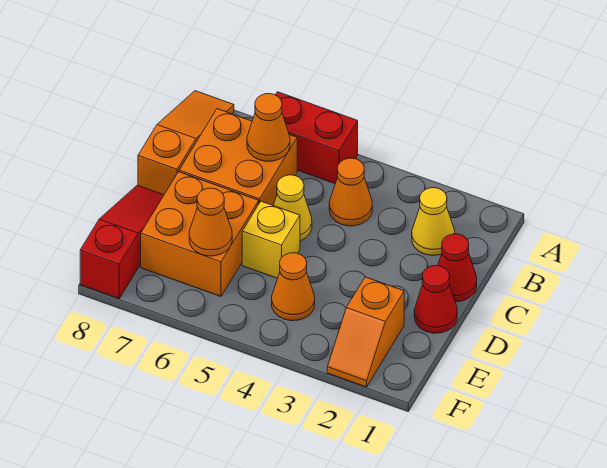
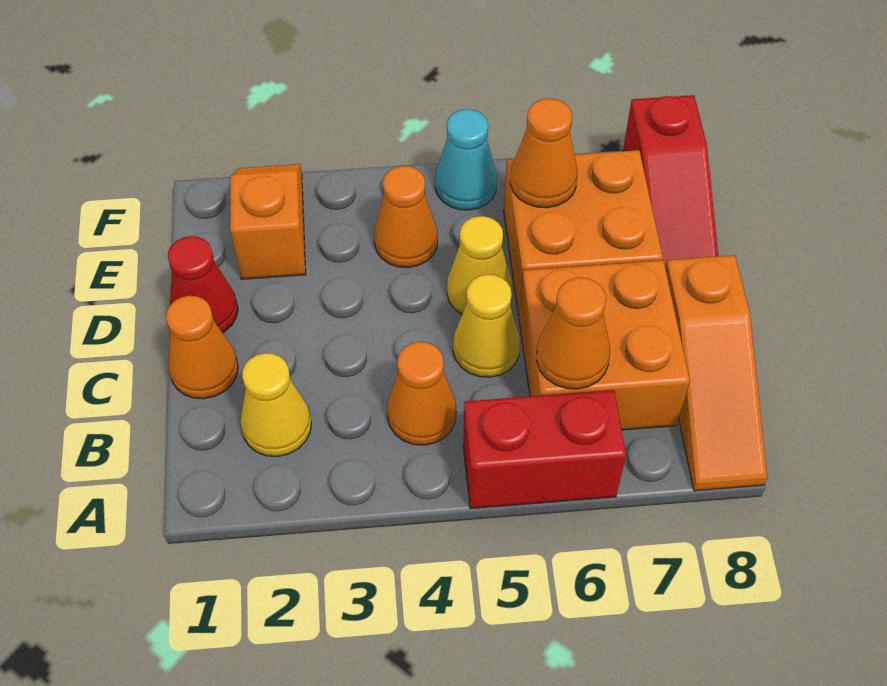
red cone C1 level 1 -> orange cone C1 level 1
yellow brick D5 level 1 -> yellow cone D5 level 1
none -> cyan cone F5 level 1

